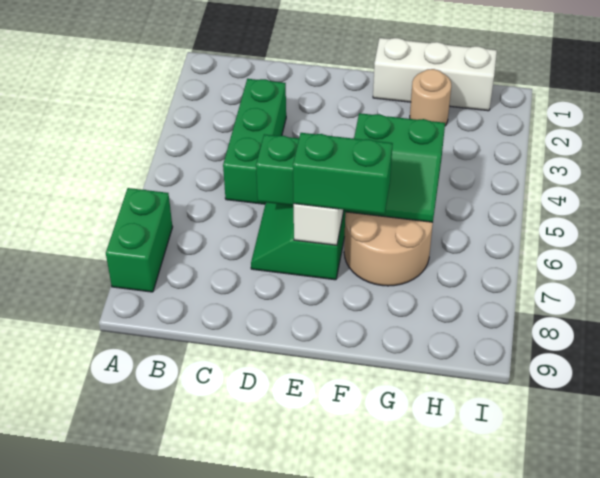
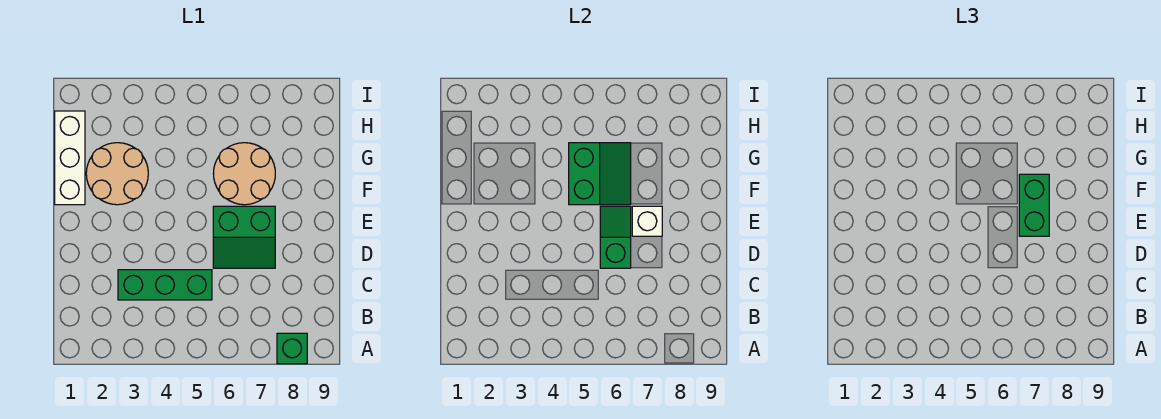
green brick A7:A8 level 1 -> green brick A8 level 1
tan round brick G2 level 1 -> tan round brick F2:G3 level 1

